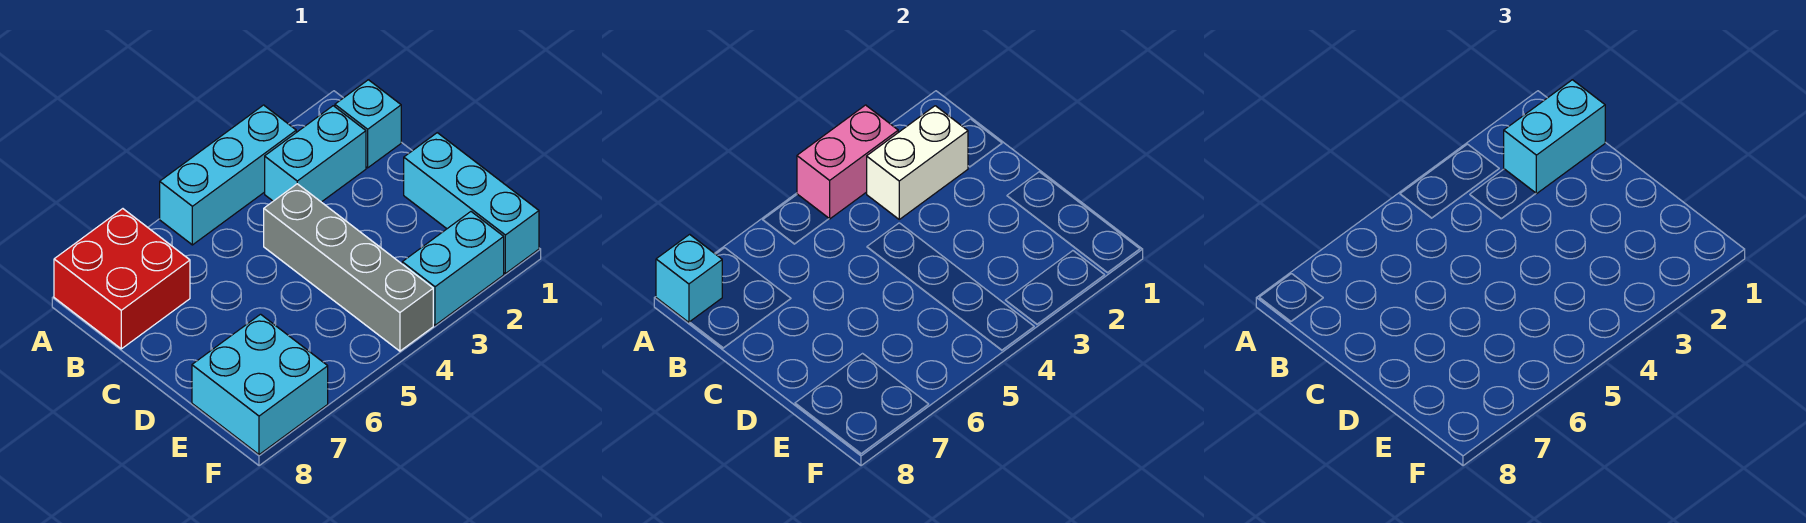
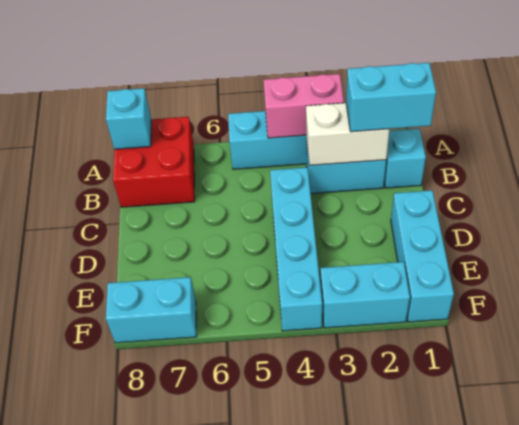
grey brick C4:F4 level 1 -> cyan brick C4:F4 level 1
cyan brick E7:F8 level 1 -> cyan brick F7:F8 level 1

